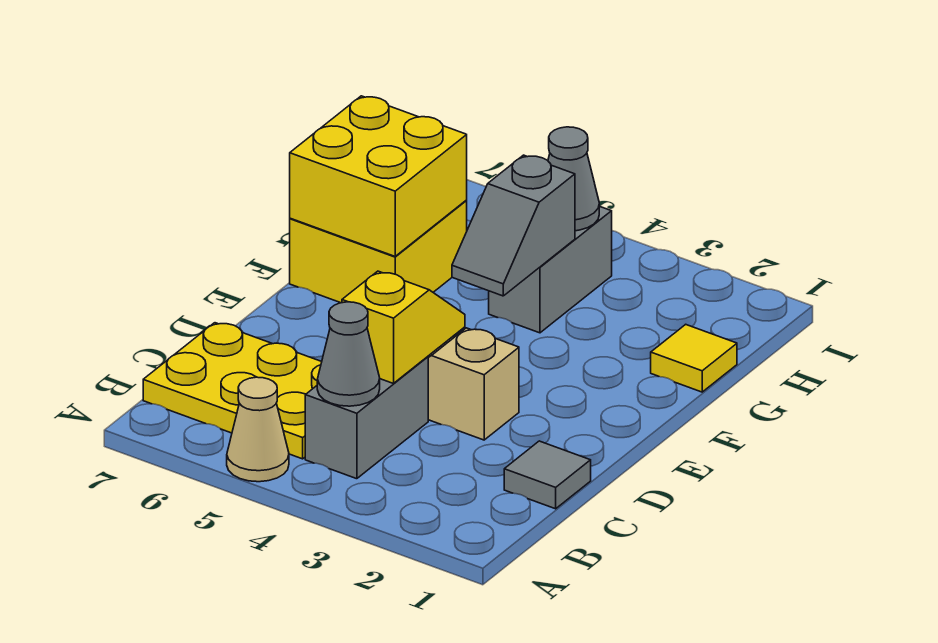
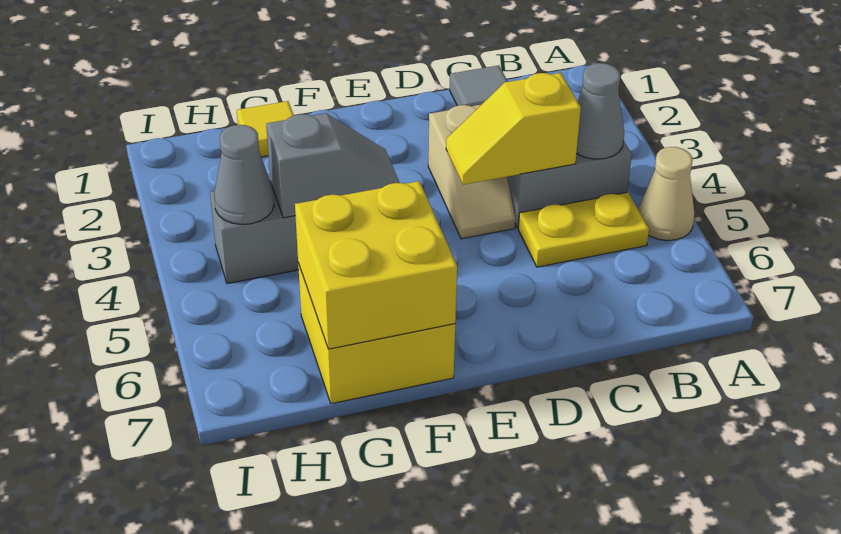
yellow plate B5:C7 level 1 -> yellow plate B5:C5 level 1

